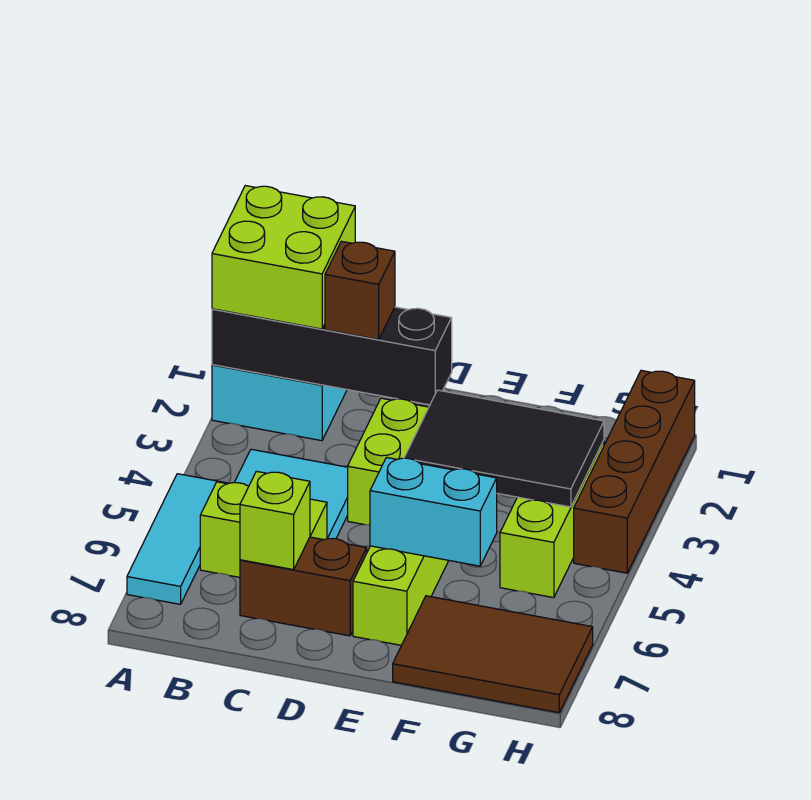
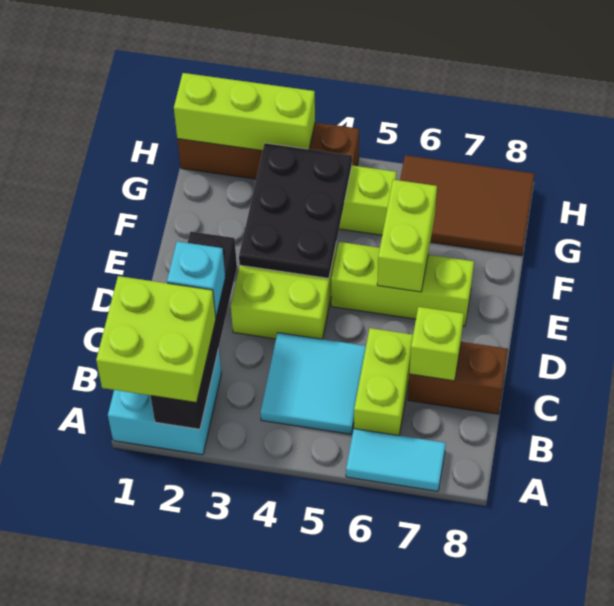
cyan tile A5:A7 level 1 -> cyan tile A6:A7 level 1
brown brick C2 level 3 -> cyan brick C2 level 3
brown brick C7:D7 level 1 -> brown brick C7:C8 level 1
black tile E3:G4 level 2 -> black plate E3:G4 level 2
cyan brick E6:F6 level 2 -> lime brick E6:F6 level 2
brown tile F7:H8 level 1 -> brown tile G6:H8 level 1
none -> lime brick H1:H3 level 2

